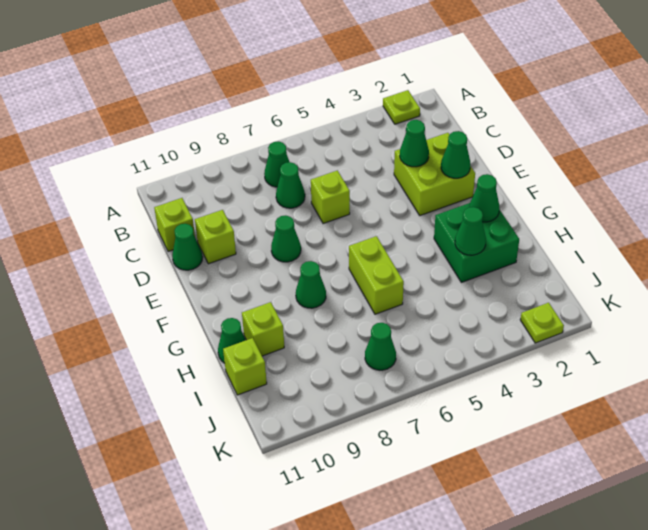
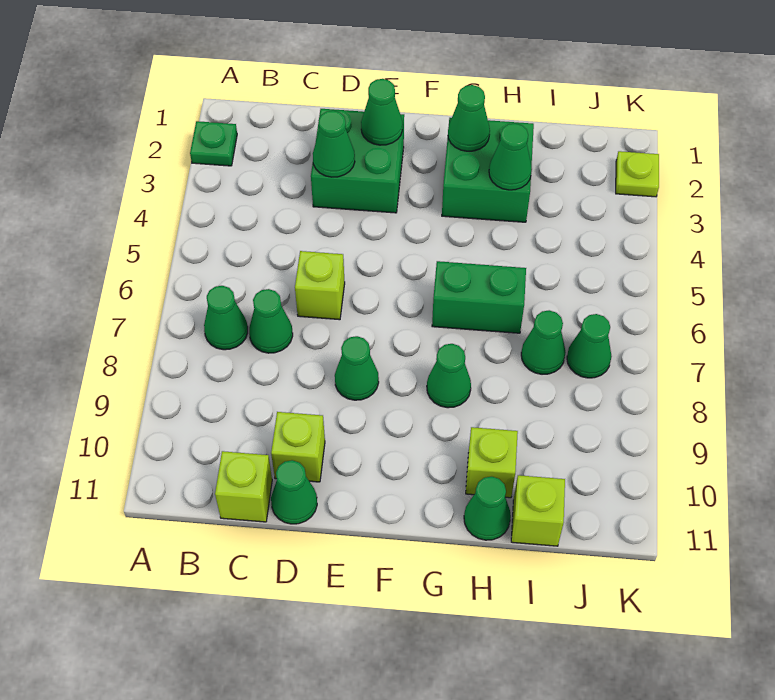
lime plate A2 level 1 -> green plate A2 level 1
lime brick D2:E3 level 1 -> green brick D2:E3 level 1
lime brick G6:H6 level 1 -> green brick G6:H6 level 1
none -> green cone I7 level 1

